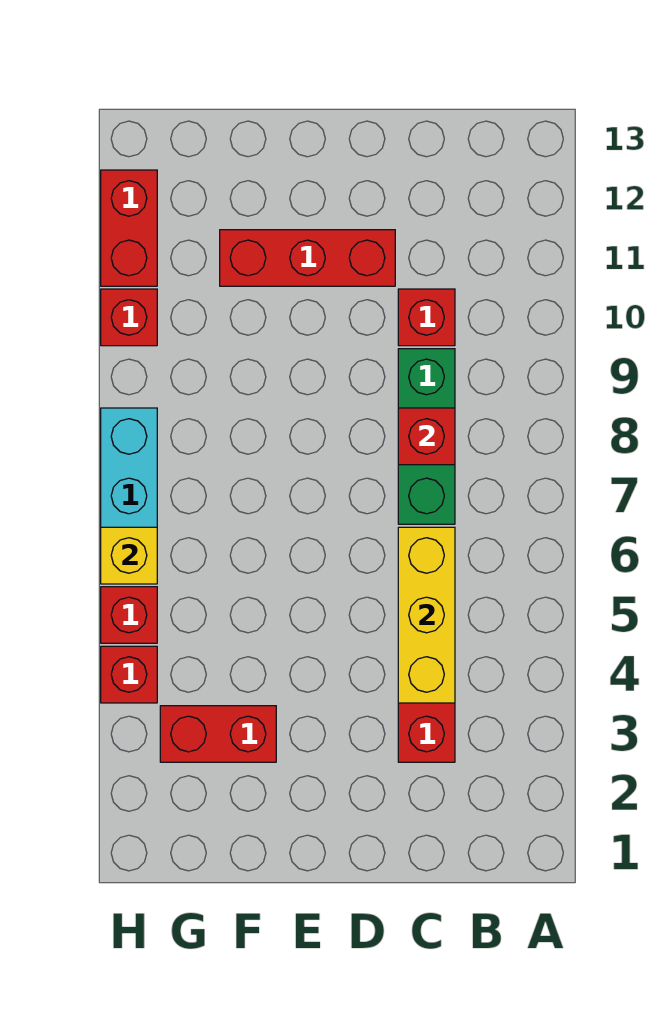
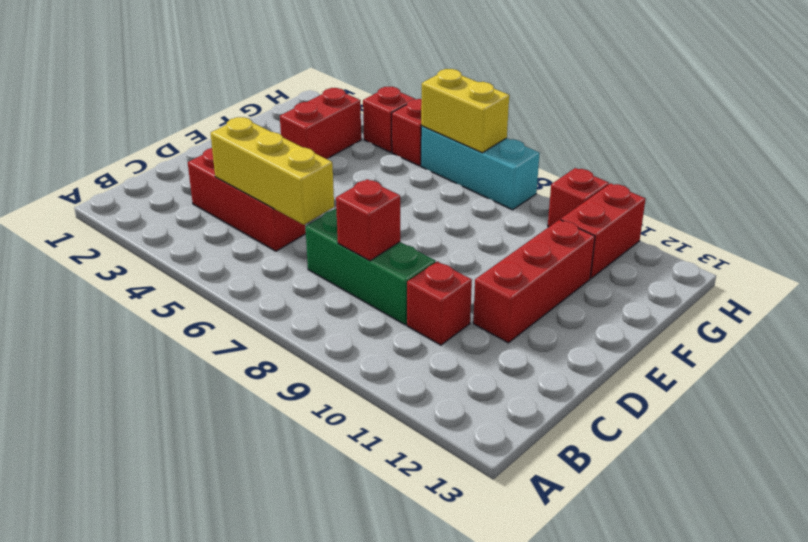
yellow brick H6 level 2 -> yellow brick H6:H7 level 2
red brick H11:H12 level 1 -> red brick G11:H11 level 1

